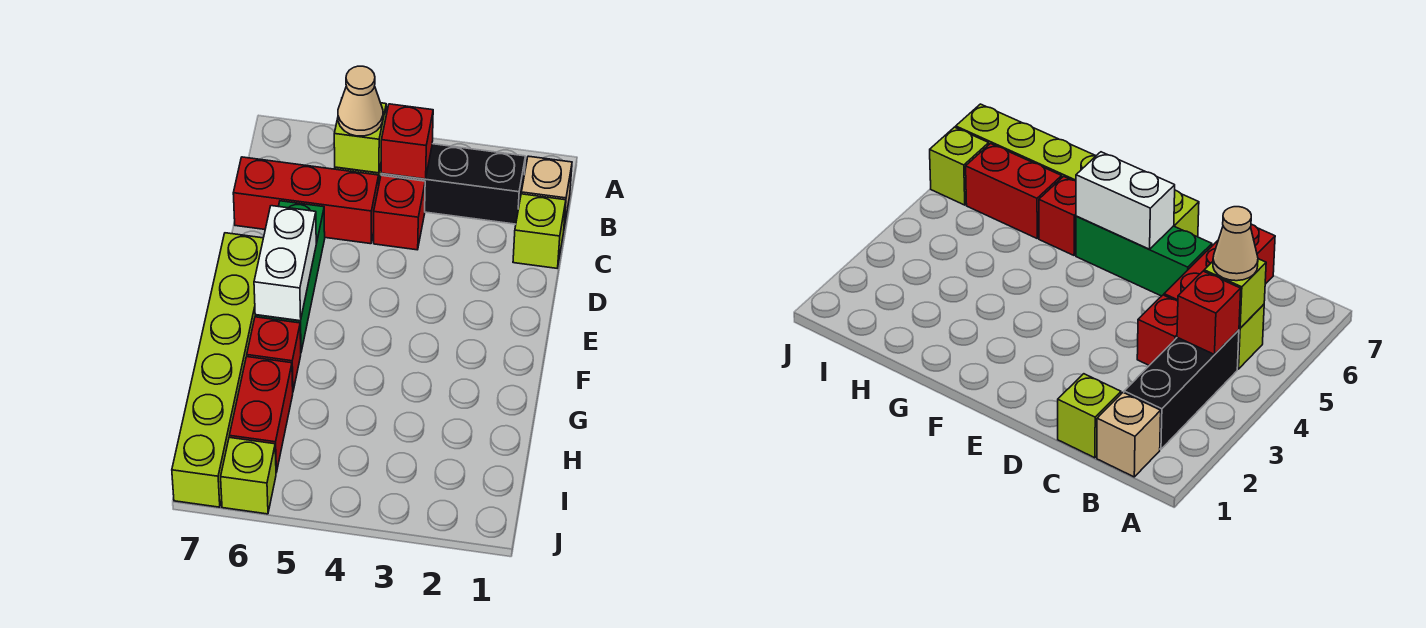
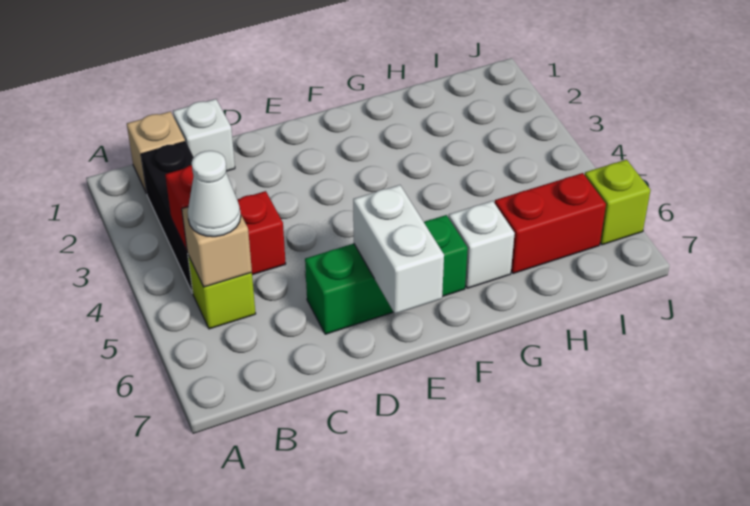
lime brick B5 level 2 -> tan brick B5 level 2
tan cone B5 level 3 -> white cone B5 level 3
lime brick C1 level 1 -> white brick C1 level 1
red brick C5:C7 level 1 -> none
white brick E6:F6 level 2 -> white brick E6:E7 level 2
lime brick E7:J7 level 1 -> none
red brick G6 level 1 -> white brick G6 level 1

